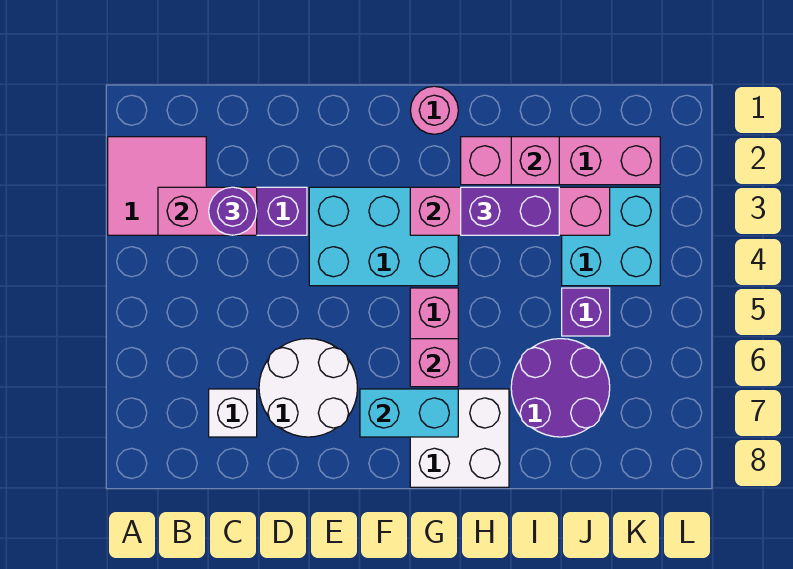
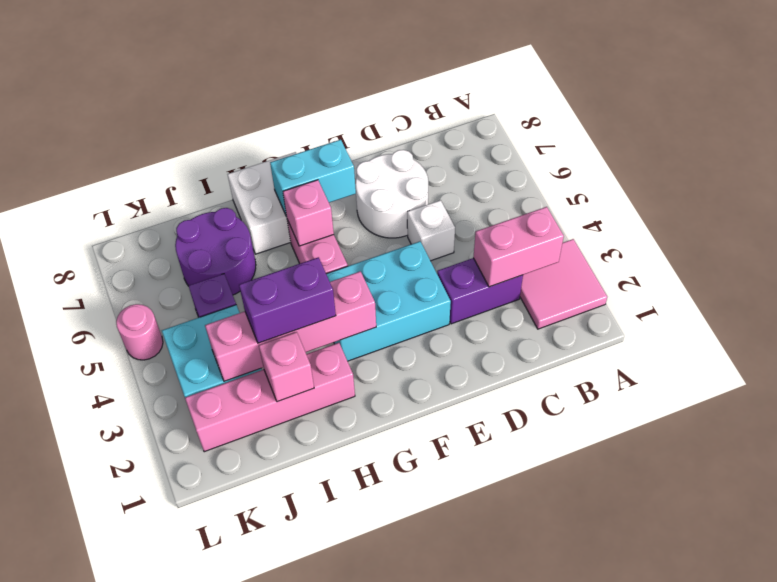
purple round brick C3 level 3 -> none
white brick C7 level 1 -> white brick D5 level 1
pink round brick G1 level 1 -> pink round brick L5 level 1

